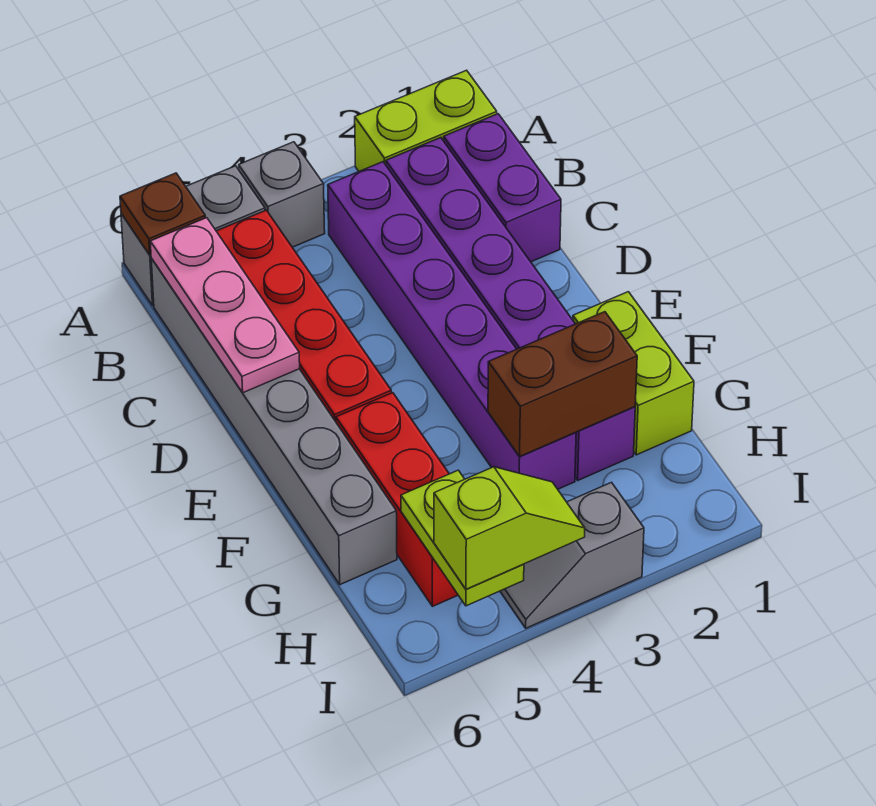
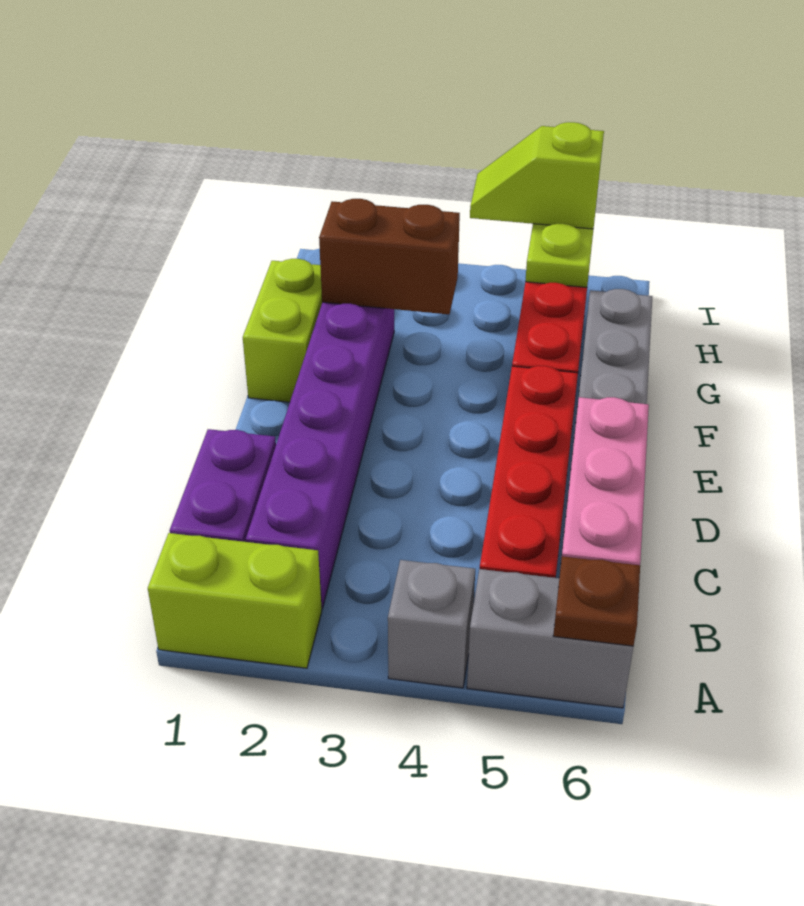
purple brick B3:G3 level 1 -> none
grey slope I3:I4 level 1 top 3 -> none

